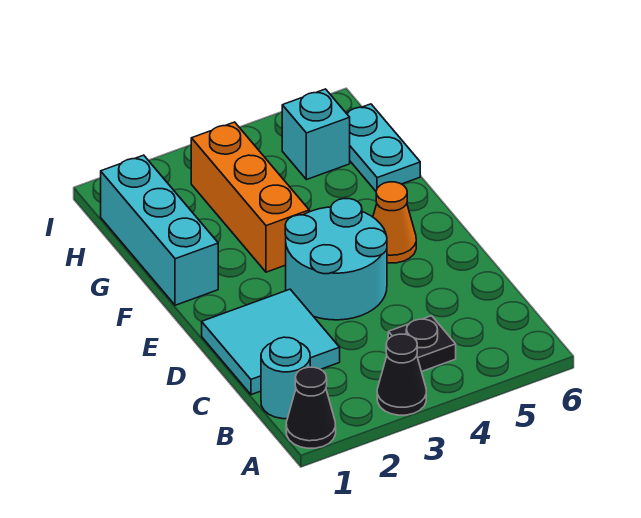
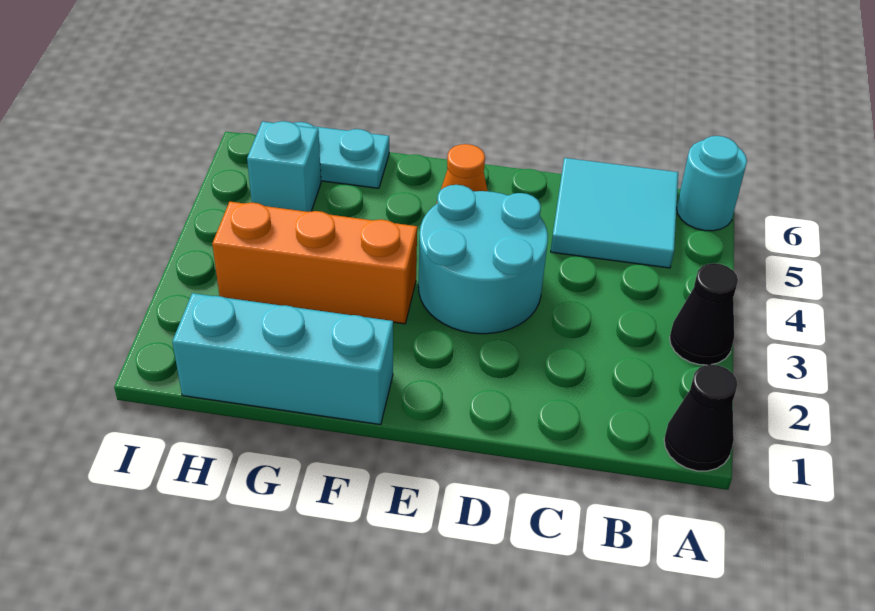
cyan round brick B1 level 1 -> cyan round brick A6 level 1
black plate B4 level 1 -> none
cyan tile C1:D2 level 1 -> cyan tile B5:C6 level 1

